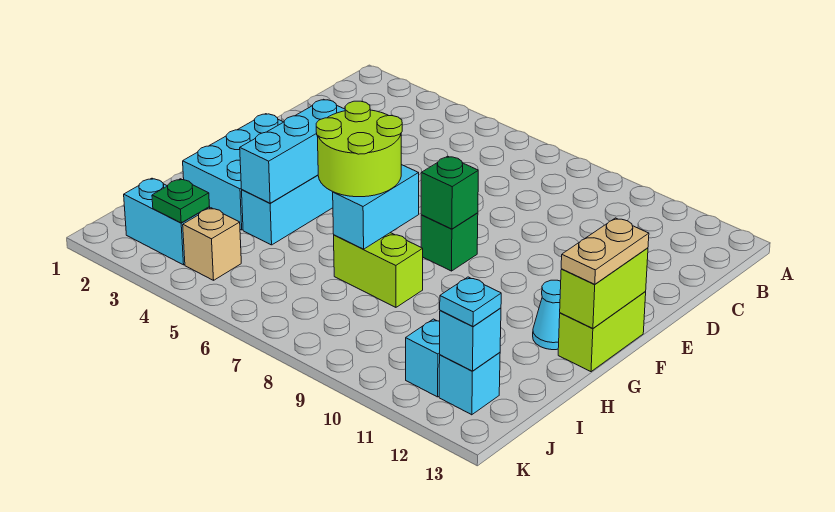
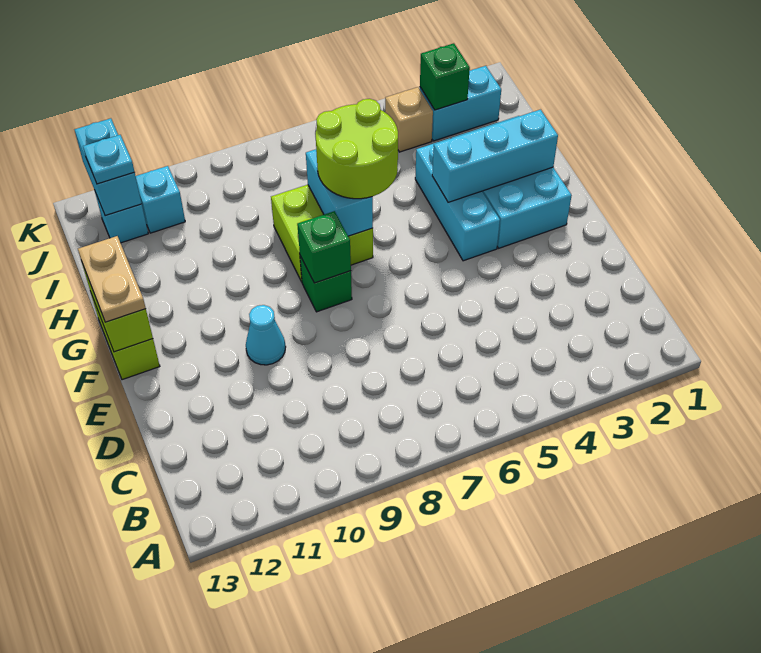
cyan brick F4:H4 level 2 -> cyan brick G2:G4 level 2
cyan cone G12 level 1 -> cyan cone E10 level 1
lime brick H7:H8 level 1 -> lime brick G7:H8 level 1
green plate J3 level 2 -> green brick J3 level 2
cyan brick J12 level 2 -> cyan brick J12:K12 level 2

